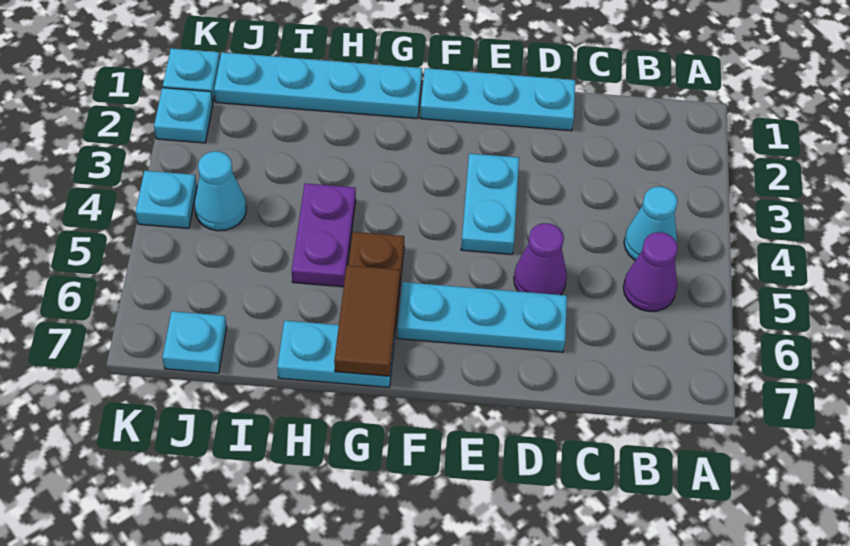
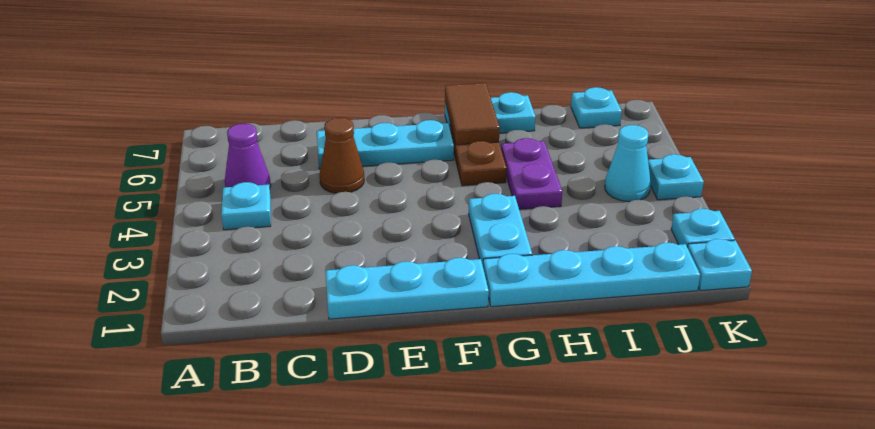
cyan cone B4 level 1 -> cyan plate B4 level 1
purple cone D5 level 1 -> brown cone D5 level 1
cyan plate E3:E4 level 1 -> cyan plate G2:G3 level 1

